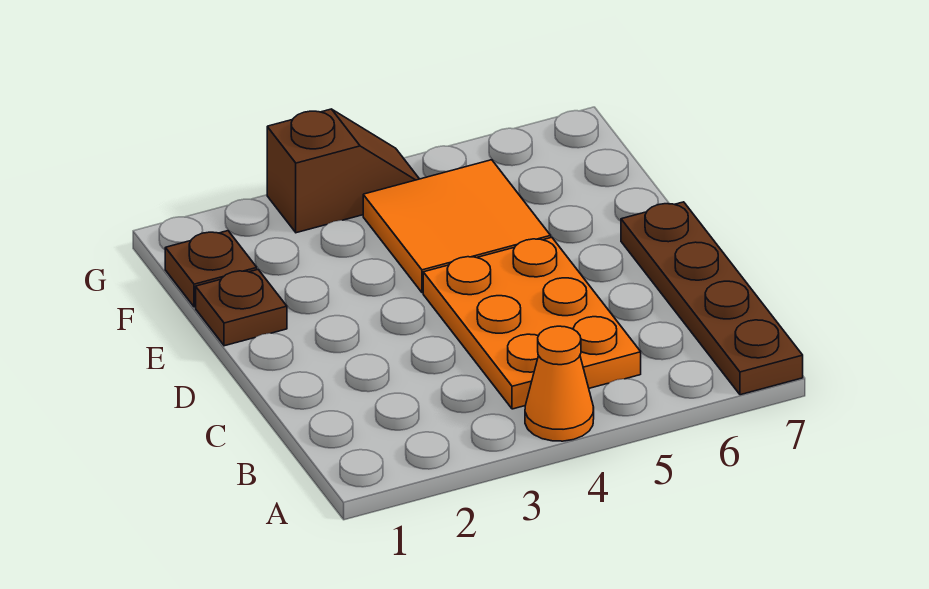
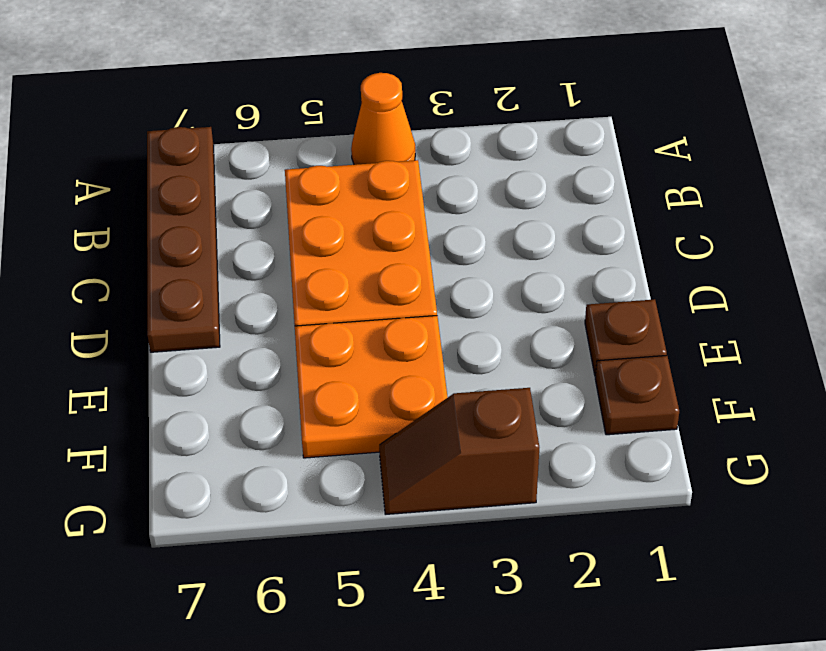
orange tile E4:F5 level 1 -> orange plate E4:F5 level 1

